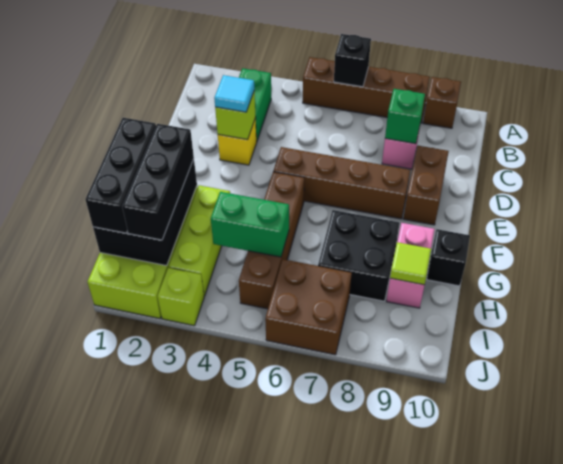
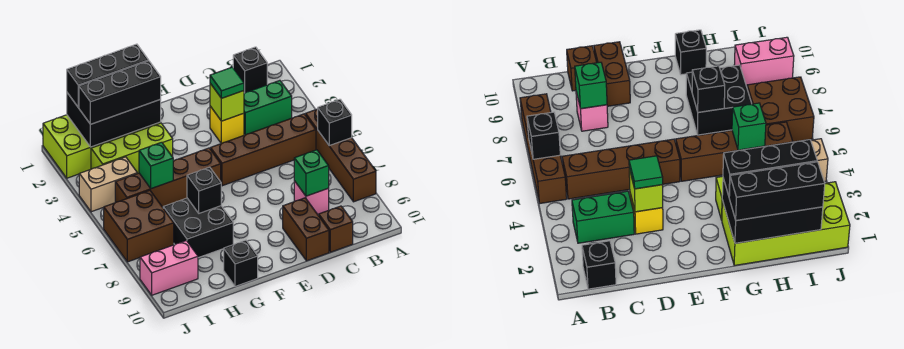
brown brick A9 level 1 -> brown brick C10 level 1
none -> black brick B1 level 1
cyan tile D3 level 3 -> green tile D3 level 3
brown brick D9:E9 level 1 -> brown brick D9:D10 level 1
brown brick E5:E8 level 1 -> brown brick B5:E5 level 1
none -> black brick G7 level 2
pink brick G9:H9 level 1 -> pink brick I9:J9 level 1
green brick H4:H5 level 2 -> green brick H5 level 2
lime tile H9 level 2 -> none
none -> tan brick I4:J4 level 1
lime brick J3 level 1 -> none

